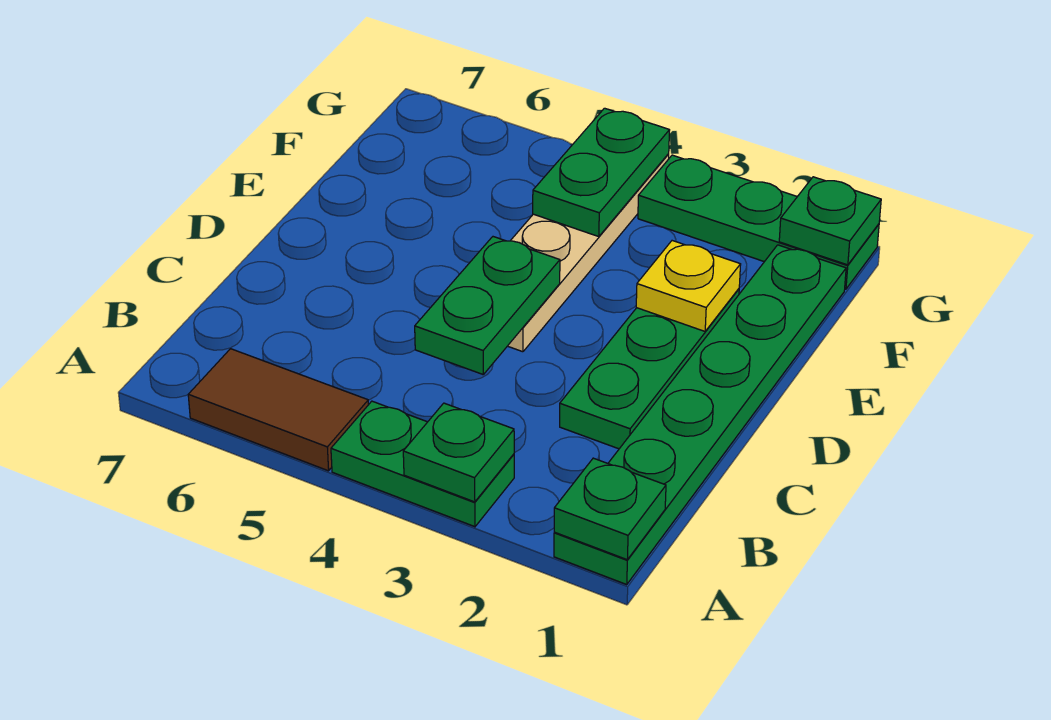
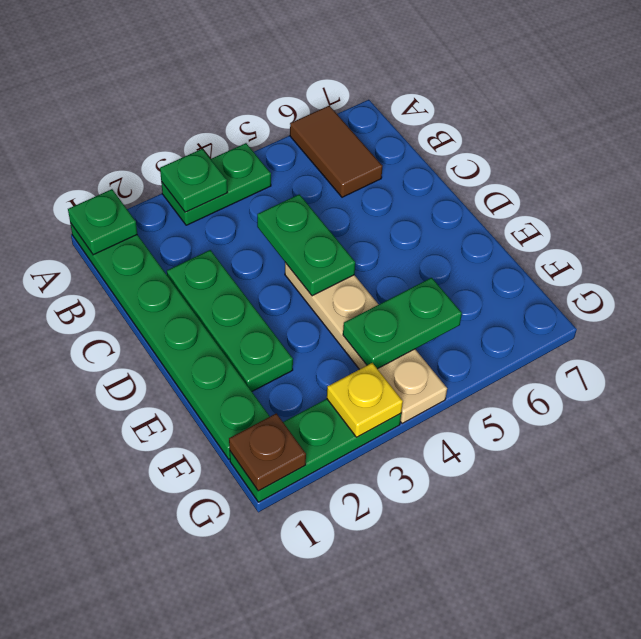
brown tile A5:A6 level 1 -> brown tile A6:B6 level 1
yellow plate E2 level 2 -> yellow plate G3 level 2
green plate F4:G4 level 2 -> green plate F4:F5 level 2
green plate G1 level 2 -> brown plate G1 level 2

